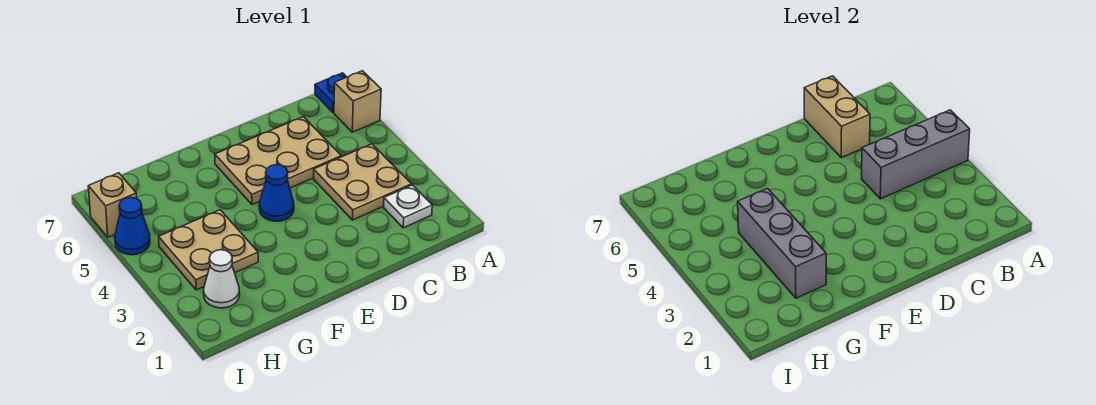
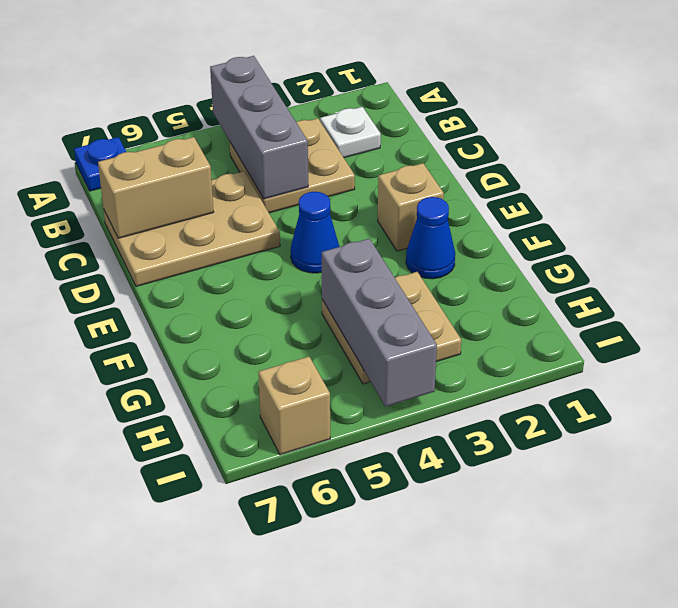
tan brick A6 level 1 -> tan brick E2 level 1
tan plate C5:E6 level 1 -> tan plate C5:D7 level 1
grey brick G2:G4 level 2 -> grey brick G4:I4 level 2
white cone H2 level 1 -> none
blue cone I5 level 1 -> blue cone F2 level 1

